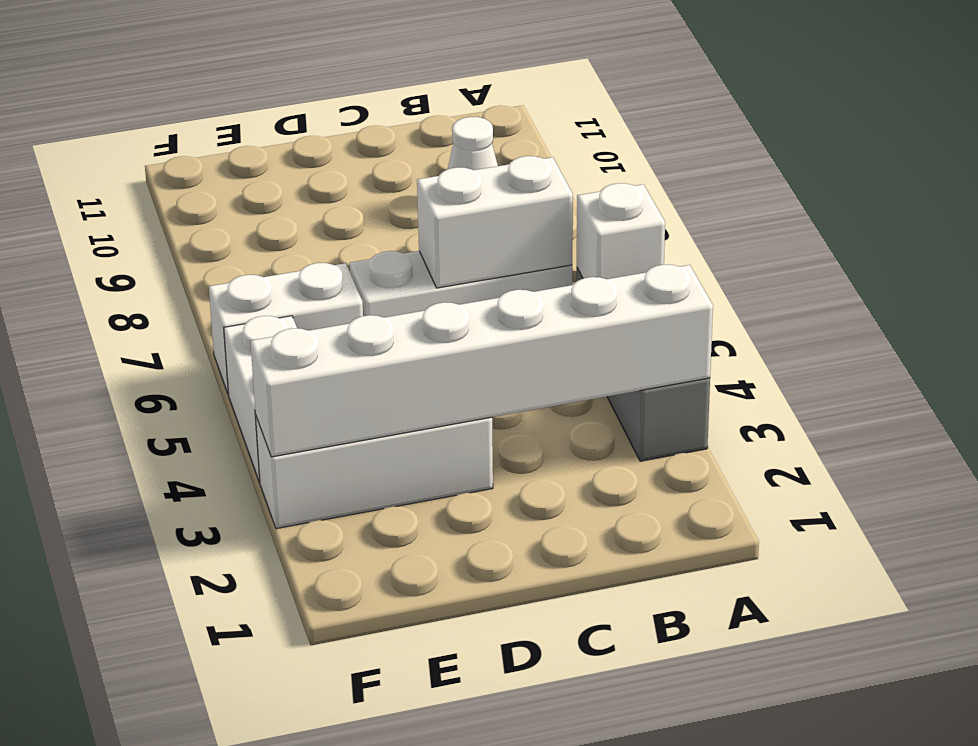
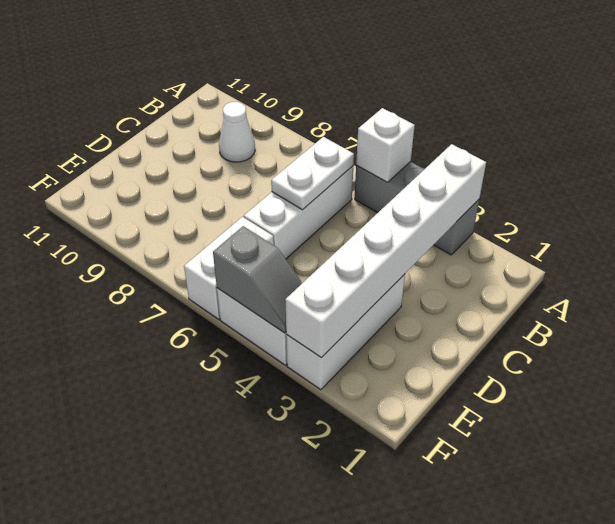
white brick B6:C6 level 2 -> white plate B6:C6 level 2
none -> grey slope F4:F5 level 2 top 5

